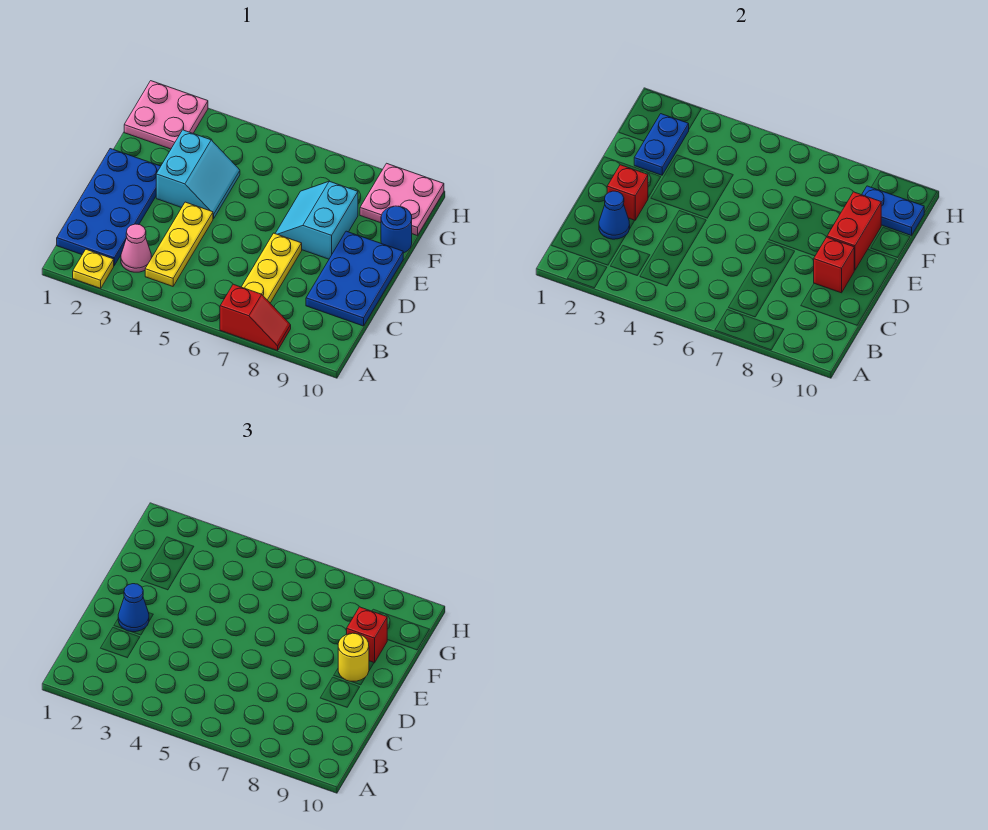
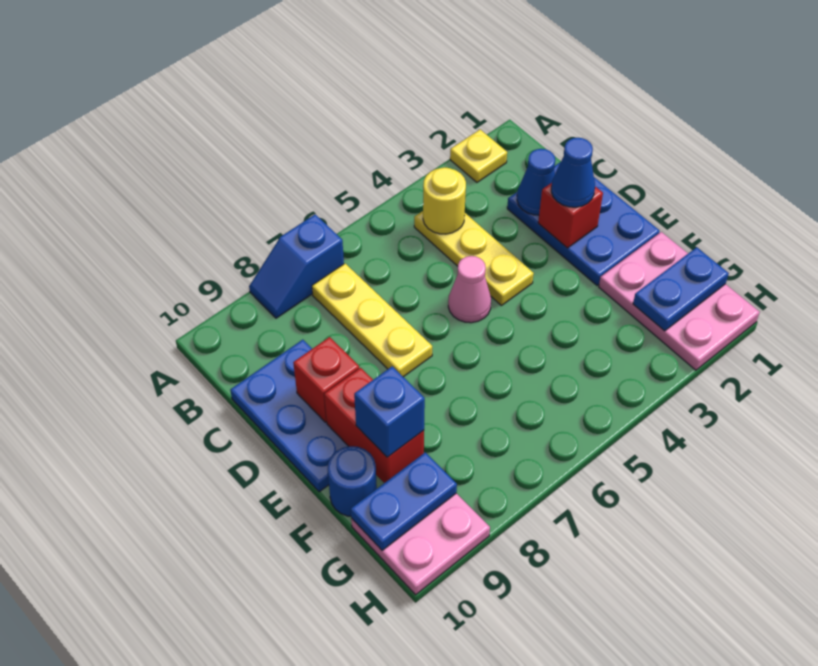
red slope A7:A8 level 1 top 7 -> blue slope A7:A8 level 1 top 7
blue plate B1:E2 level 1 -> blue plate C1:E2 level 1
pink cone B3 level 1 -> pink cone D5 level 1
cyan slope E3:F4 level 1 top 3 -> none
cyan slope E7:F8 level 1 top 8 -> none
yellow round brick E9 level 3 -> yellow round brick B4 level 2
blue plate F2:G2 level 2 -> blue plate G1:G2 level 2
red brick F9 level 3 -> blue brick F9 level 3
pink plate G1:H2 level 1 -> pink plate F1:H2 level 1

